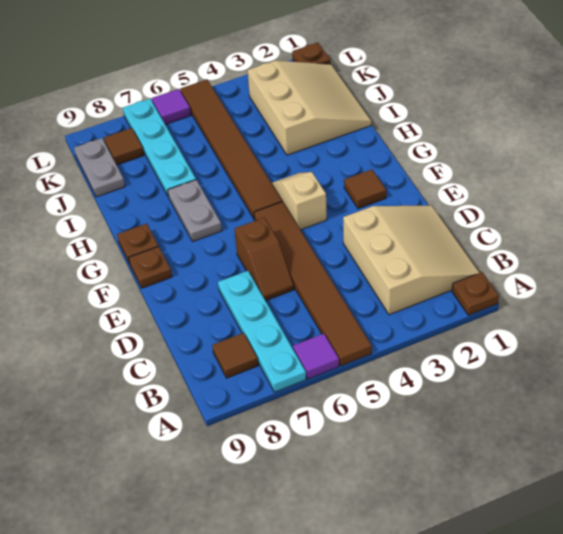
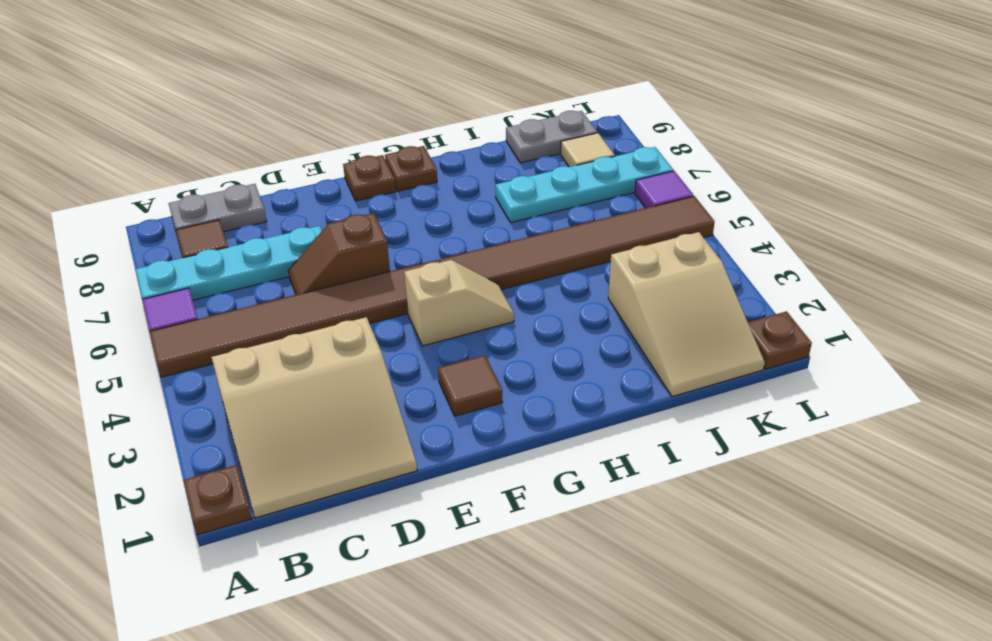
grey plate G7:H7 level 1 -> grey plate B9:C9 level 1
tan slope I1:K3 level 1 top 3 -> tan slope J1:K3 level 1 top 3
brown tile K8 level 1 -> tan tile K8 level 1

